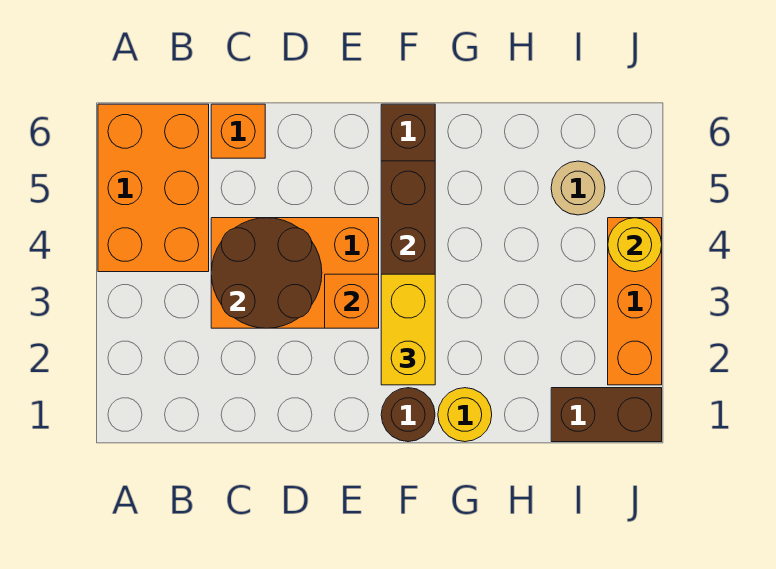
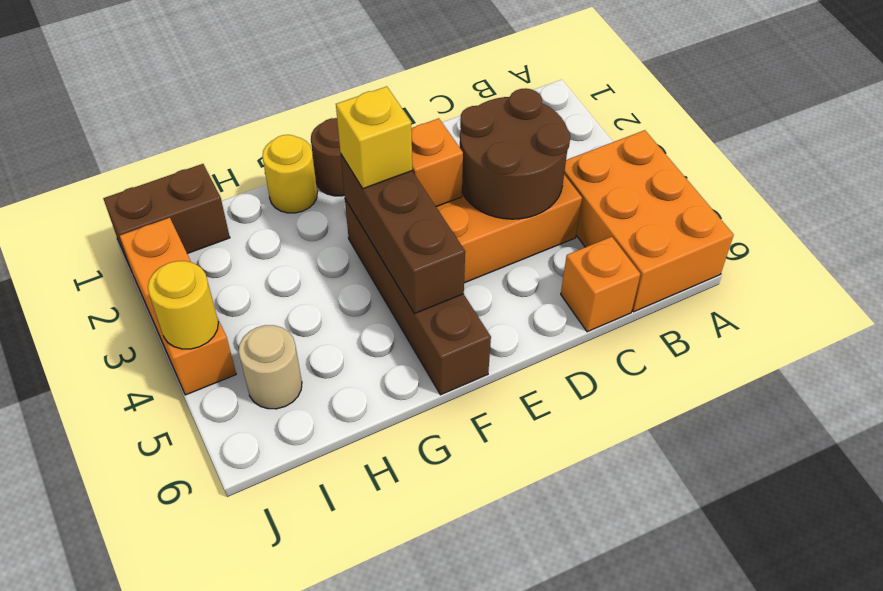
yellow brick F2:F3 level 3 -> yellow brick F3 level 3

